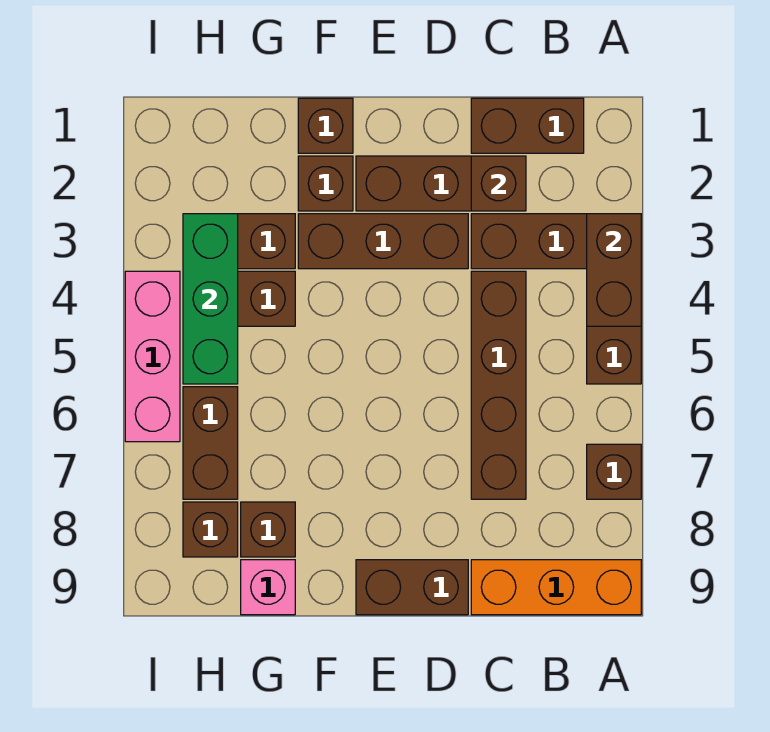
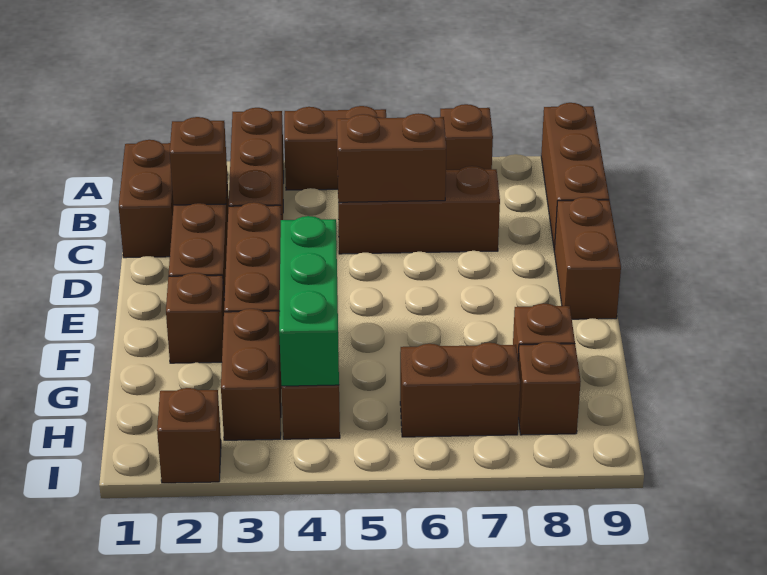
brown brick A3:A4 level 2 -> brown brick C5:C6 level 2
orange brick A9:C9 level 1 -> brown brick A9:C9 level 1
brown brick C4:C7 level 1 -> brown brick C5:C7 level 1
brown brick F1 level 1 -> brown brick I2 level 1
pink brick G9 level 1 -> none
green brick H3:H5 level 2 -> green brick F4:H4 level 2
pink brick I4:I6 level 1 -> none

